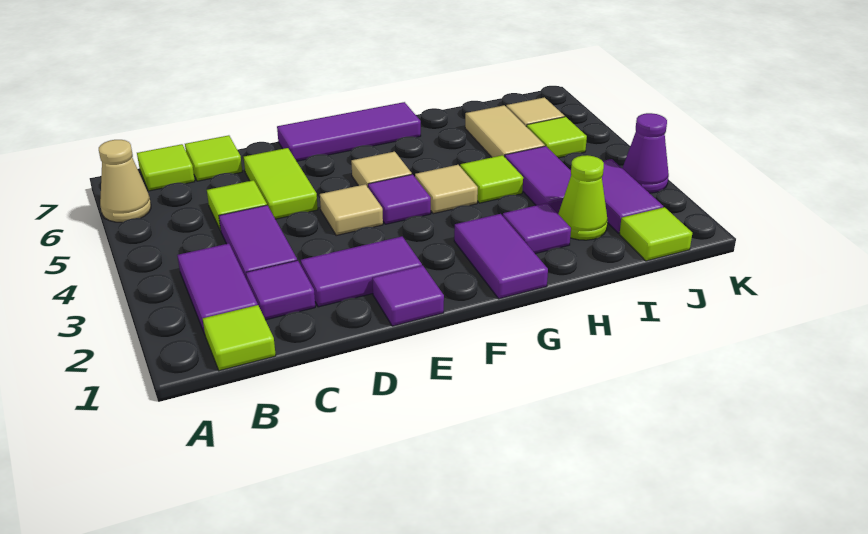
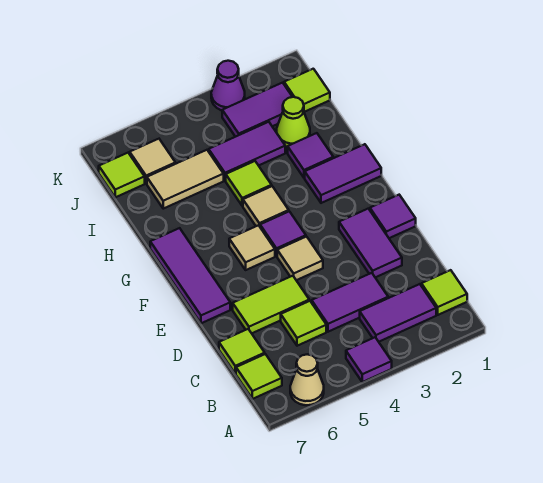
purple tile C2 level 1 -> purple tile A4 level 1
lime tile J5 level 1 -> lime tile J7 level 1

